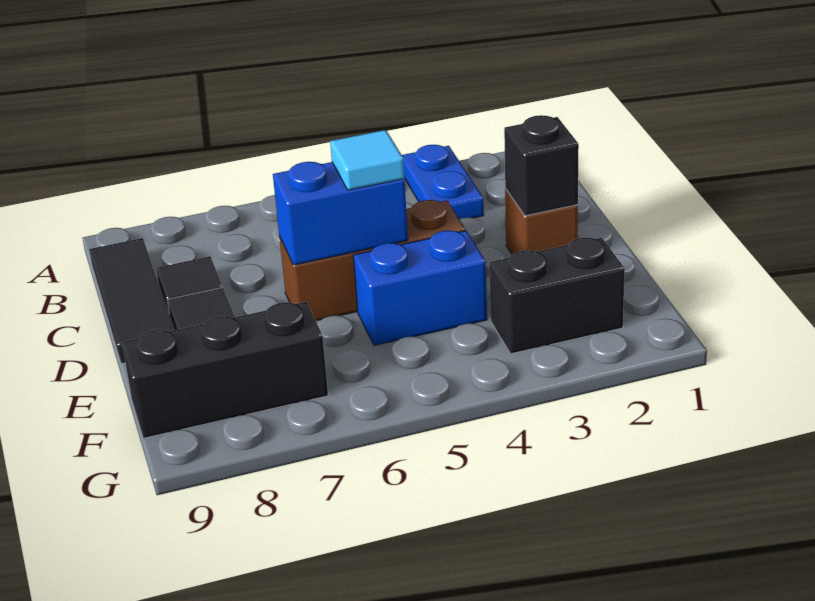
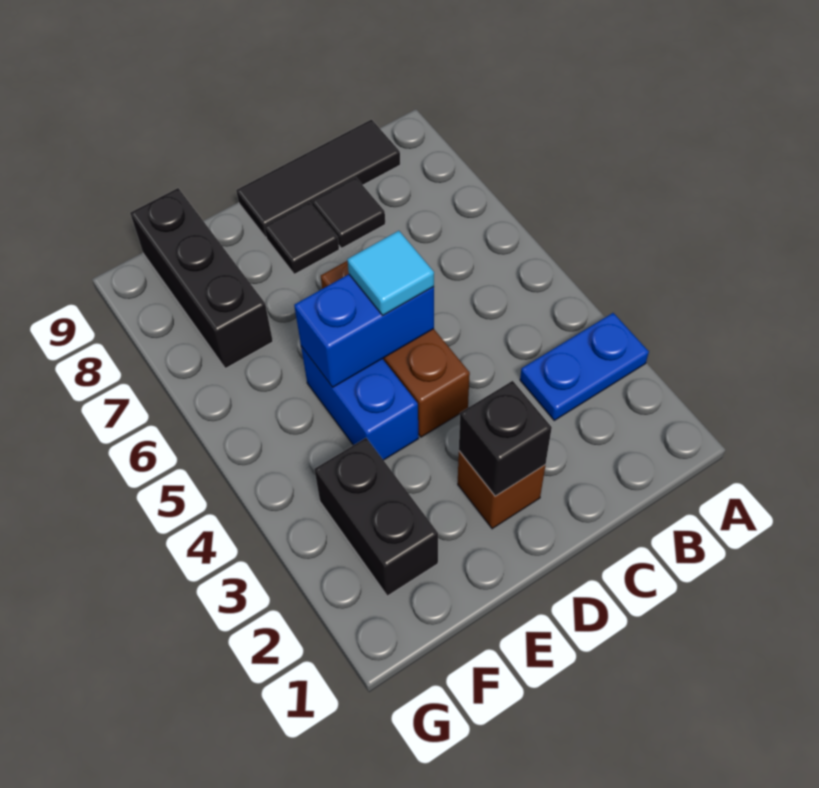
blue brick D5:D6 level 2 -> blue brick D5:E5 level 2

